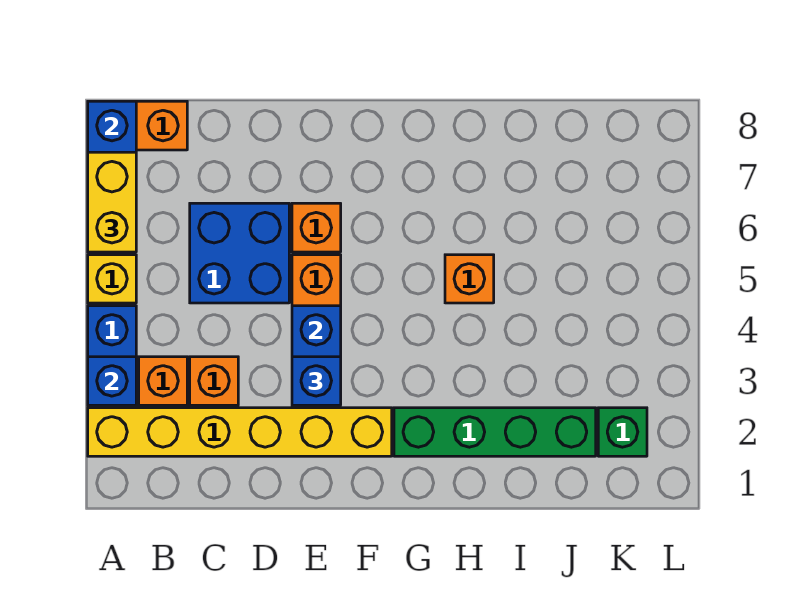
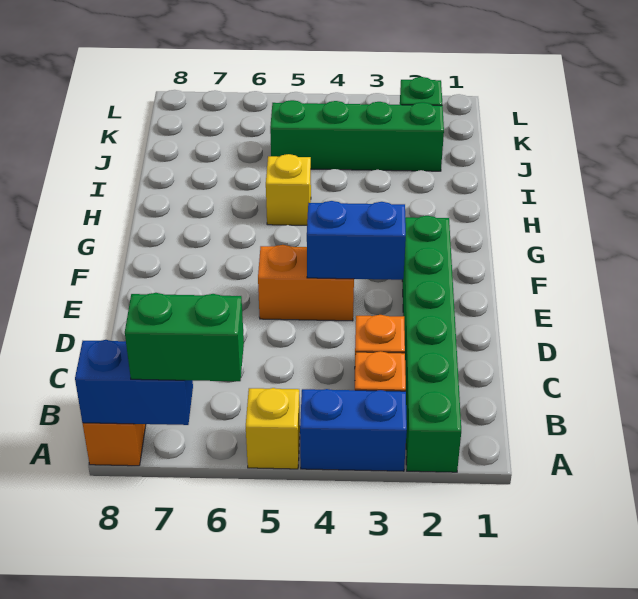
yellow brick A2:F2 level 1 -> green brick A2:F2 level 1
blue brick A3 level 2 -> none
yellow brick A6:A7 level 3 -> green brick A6:A7 level 3
blue brick C5:D6 level 1 -> none
blue brick E3 level 3 -> none
orange brick E6 level 1 -> none
green brick G2:J2 level 1 -> green brick J2:J5 level 1
orange brick H5 level 1 -> yellow brick H5 level 1

